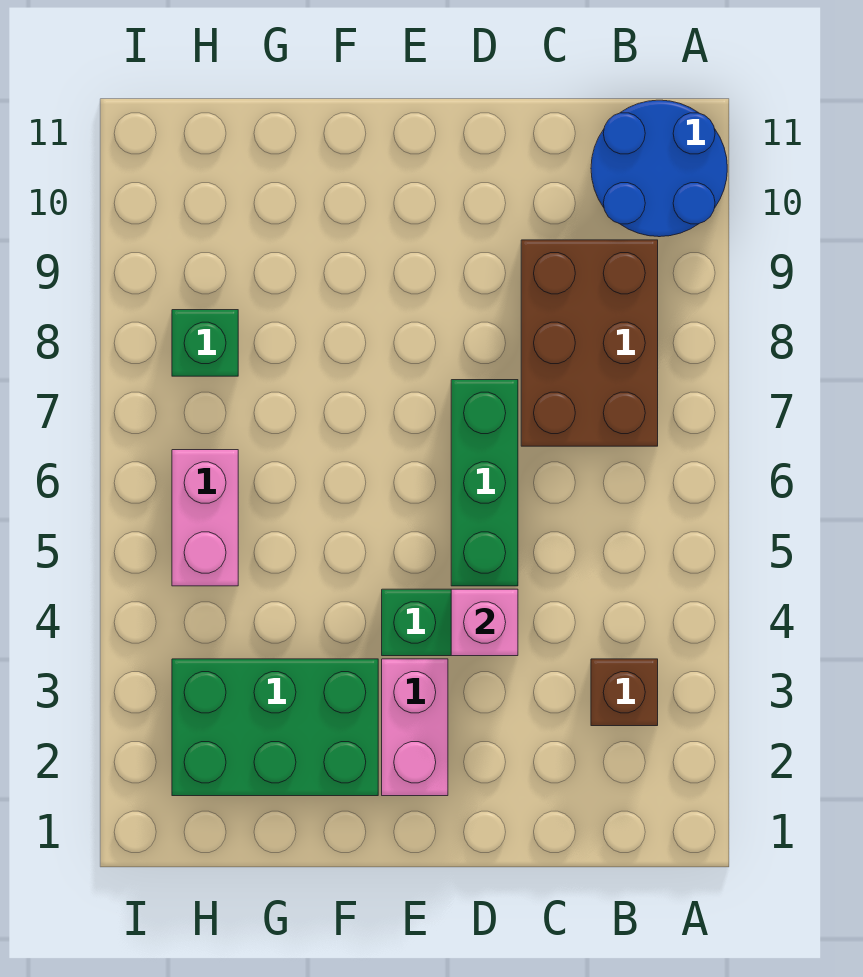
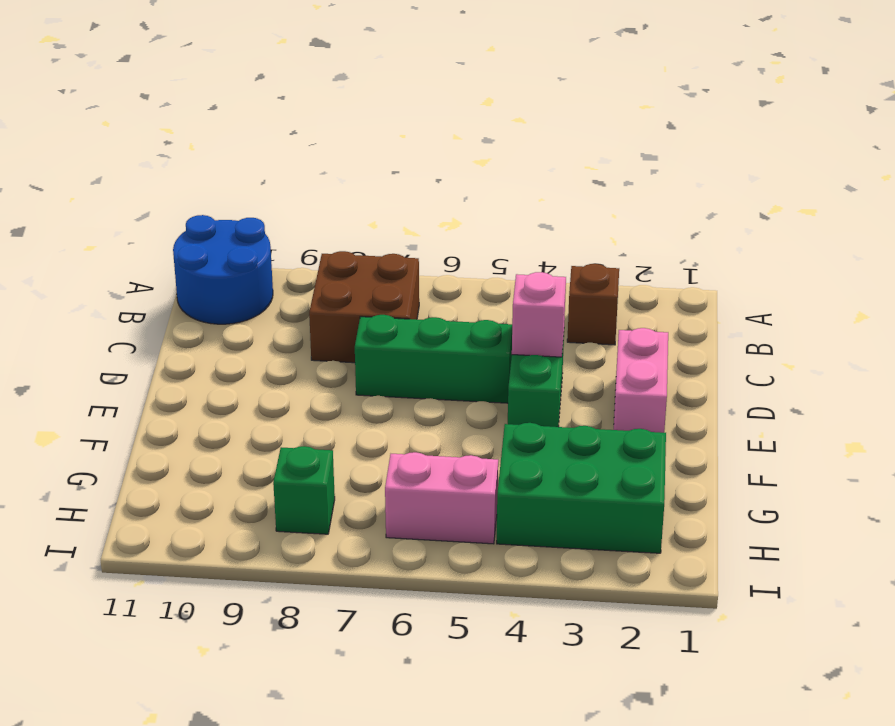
brown brick B7:C9 level 1 -> brown brick B7:C8 level 1
pink brick E2:E3 level 1 -> pink brick D2:E2 level 1
green brick F2:H3 level 1 -> green brick G2:H4 level 1

